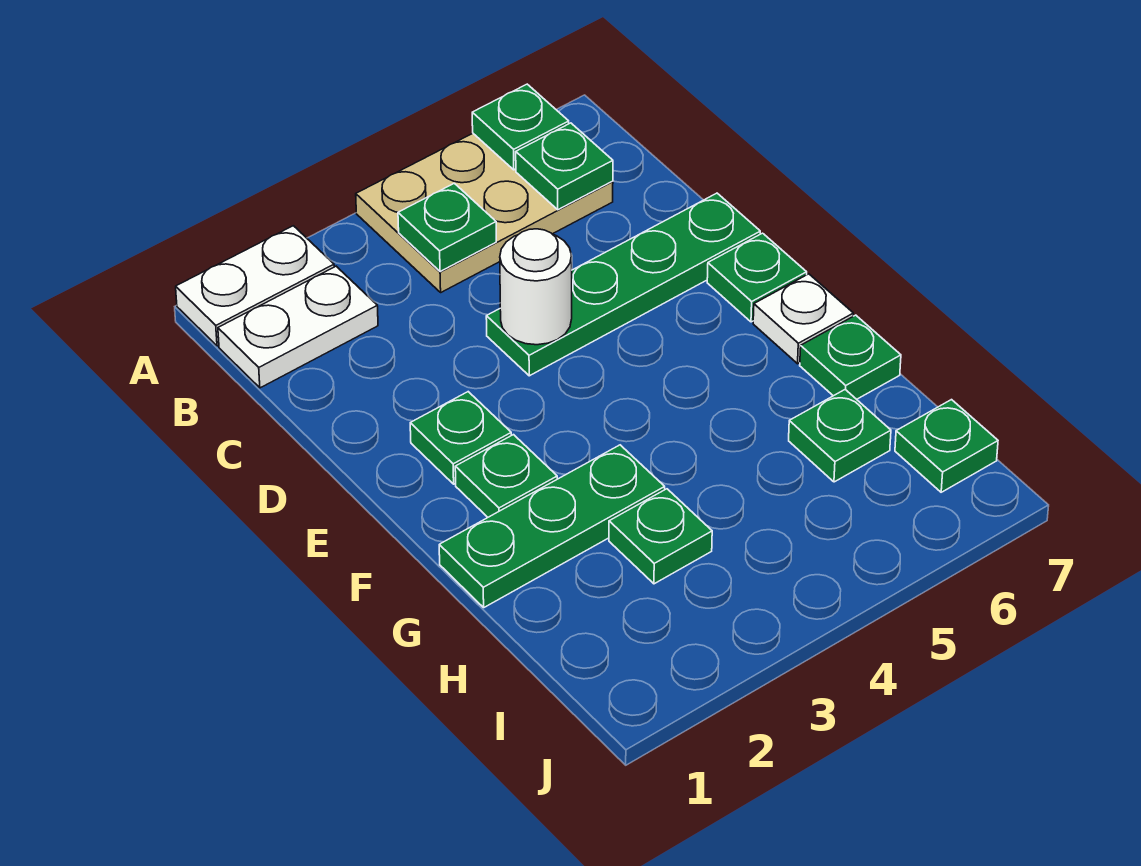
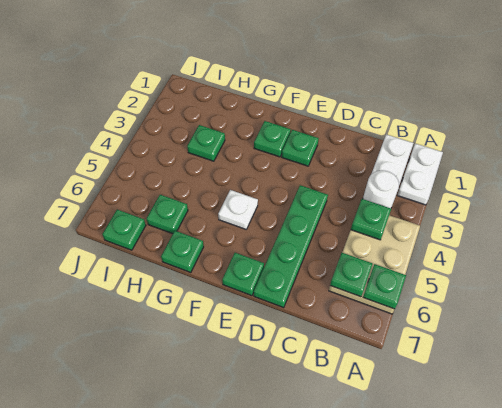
white round brick D4 level 2 -> white round brick B3 level 1
white plate F7 level 1 -> white plate F5 level 1
green plate G1:G3 level 1 -> none

